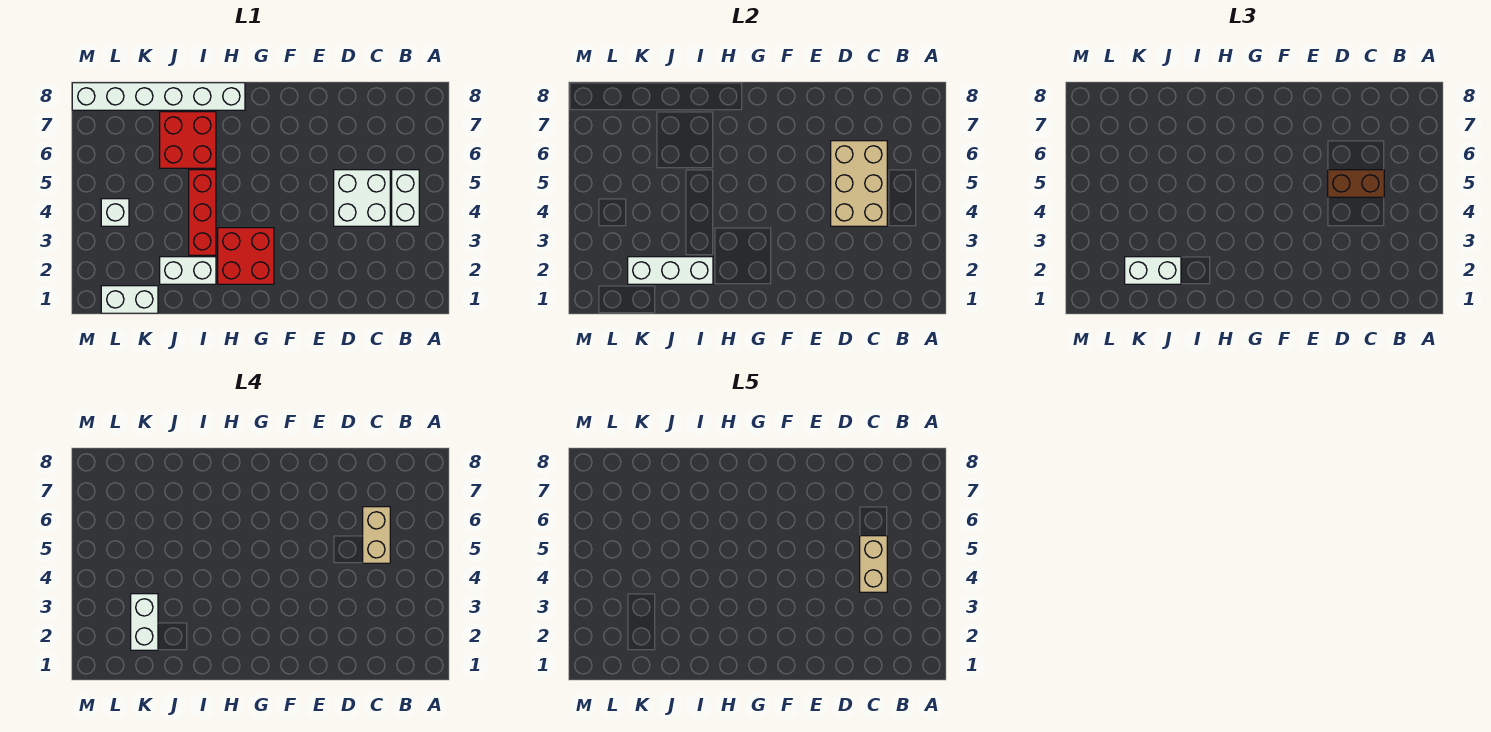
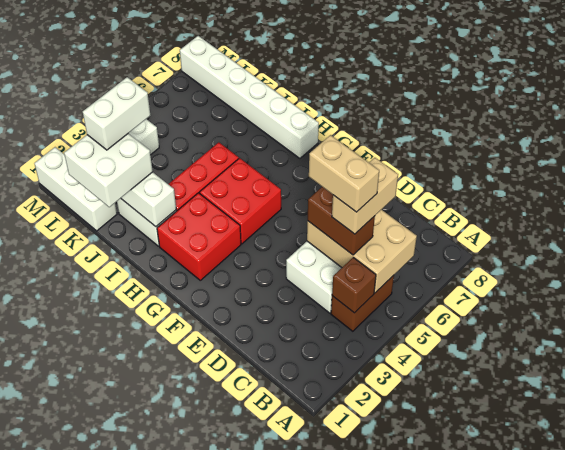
white brick B4:B5 level 1 -> brown brick B4:B5 level 1
none -> brown brick B4 level 2
tan brick C4:D6 level 2 -> tan brick B5:D6 level 2
tan brick C4:C5 level 5 -> tan brick C5:D5 level 5
red brick I6:J7 level 1 -> red brick G4:H5 level 1
white brick J2:K2 level 3 -> white brick J1:K2 level 3
white brick K1:L1 level 1 -> white brick K1:M1 level 1

